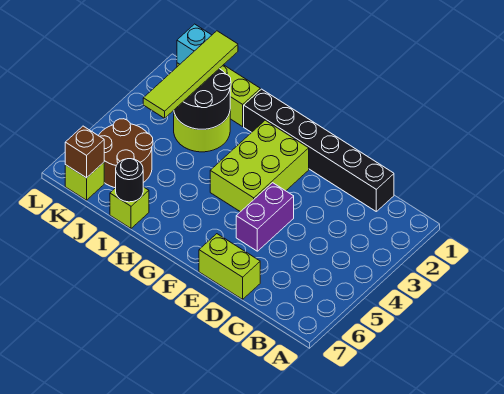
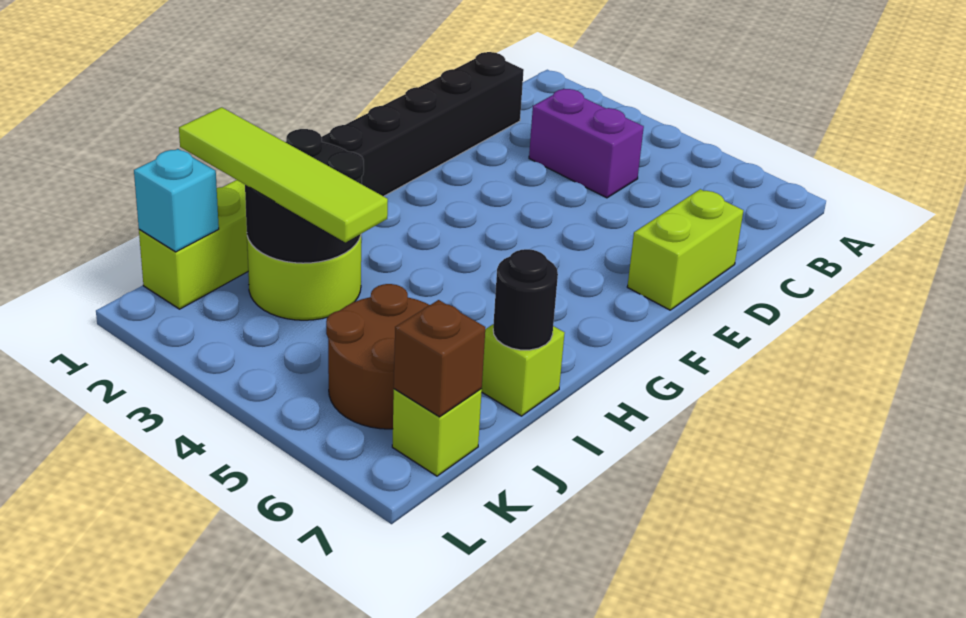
purple brick E4:E5 level 1 -> purple brick C3:C4 level 1
lime brick F2:G4 level 1 -> none

